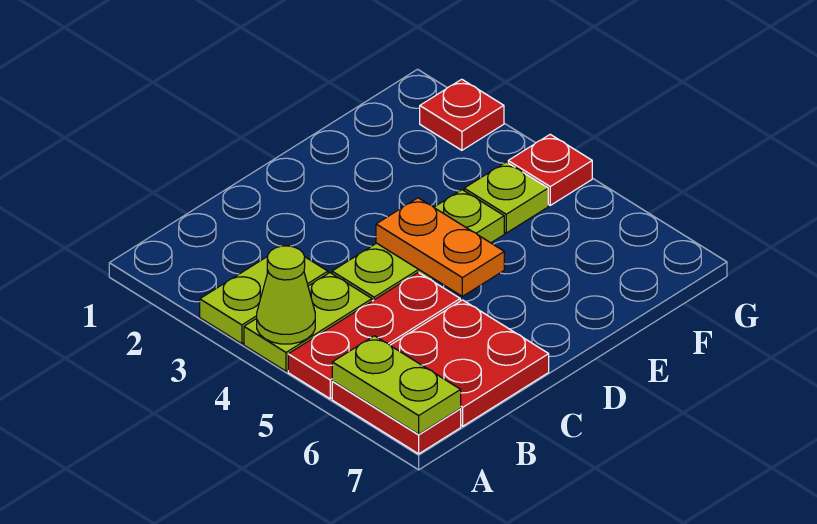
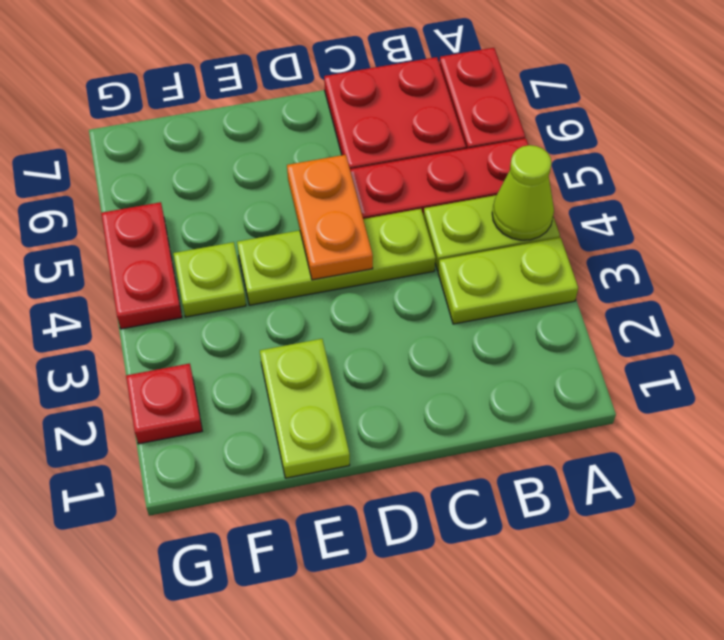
lime plate A6:A7 level 2 -> lime plate E1:E2 level 1
red plate G4 level 1 -> red plate G4:G5 level 1

